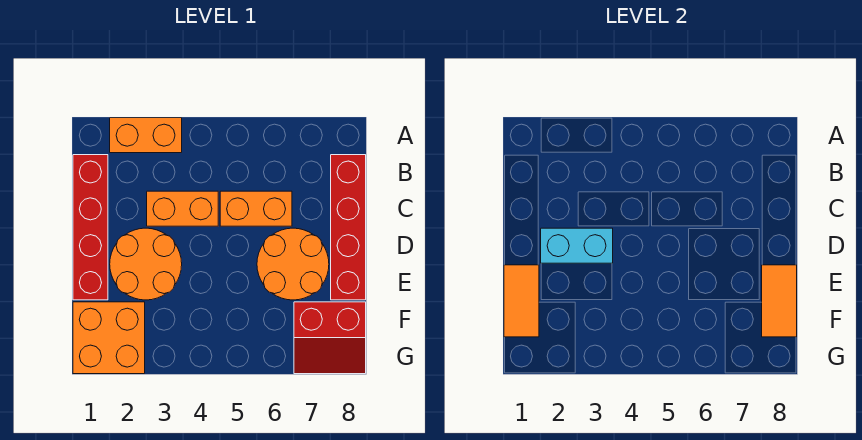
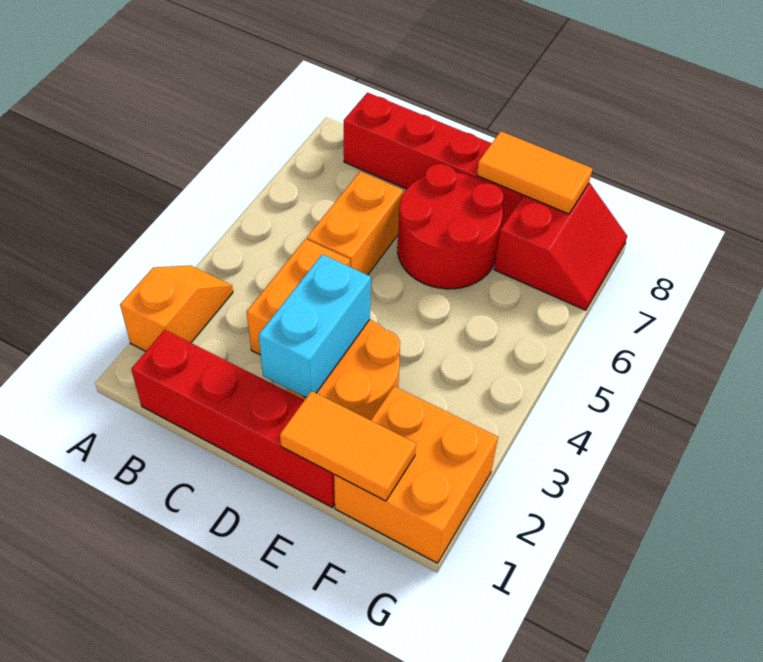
orange brick A2:A3 level 1 -> orange slope A2:A3 level 1 top 2
orange round brick D6:E7 level 1 -> red round brick D6:E7 level 1

